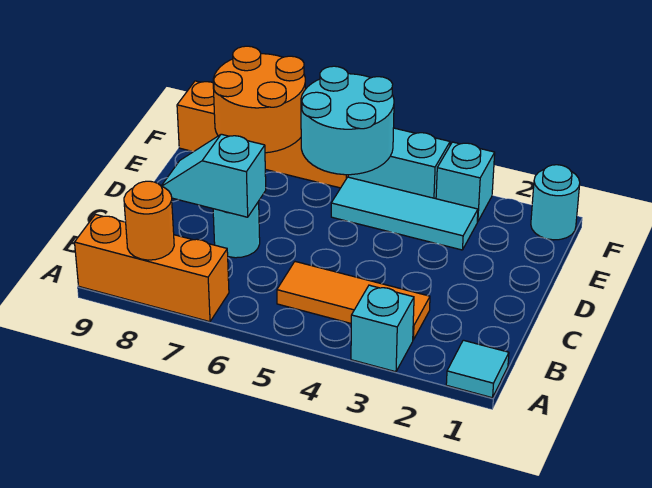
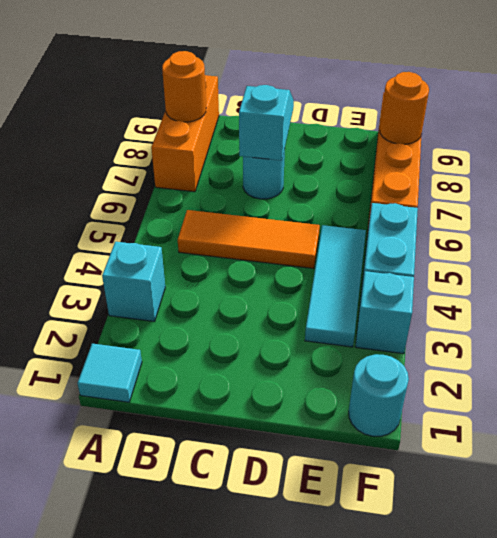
orange tile B3:B5 level 1 -> orange tile B5:D5 level 1
cyan round brick E5:F6 level 2 -> none
orange round brick E7:F8 level 2 -> orange round brick F8 level 2

